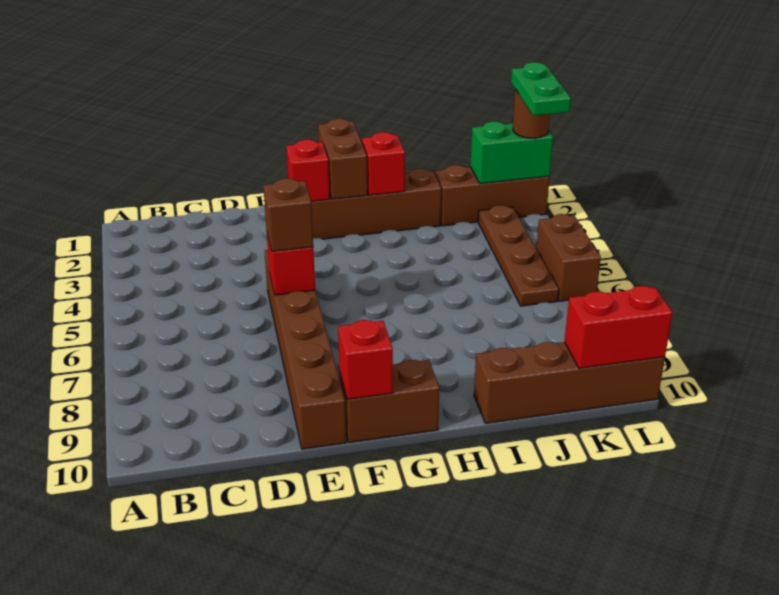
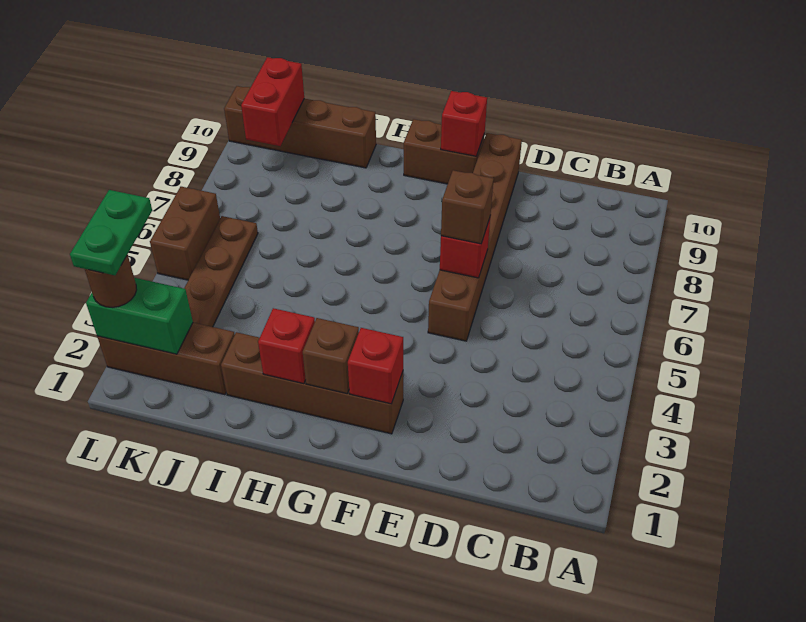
brown brick G1:G2 level 2 -> brown brick G2 level 2
red brick K10:L10 level 2 -> red brick K9:K10 level 2

